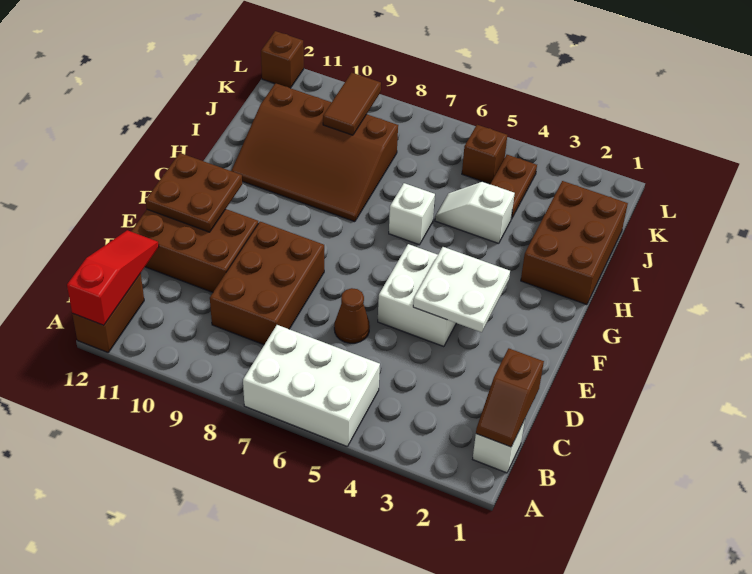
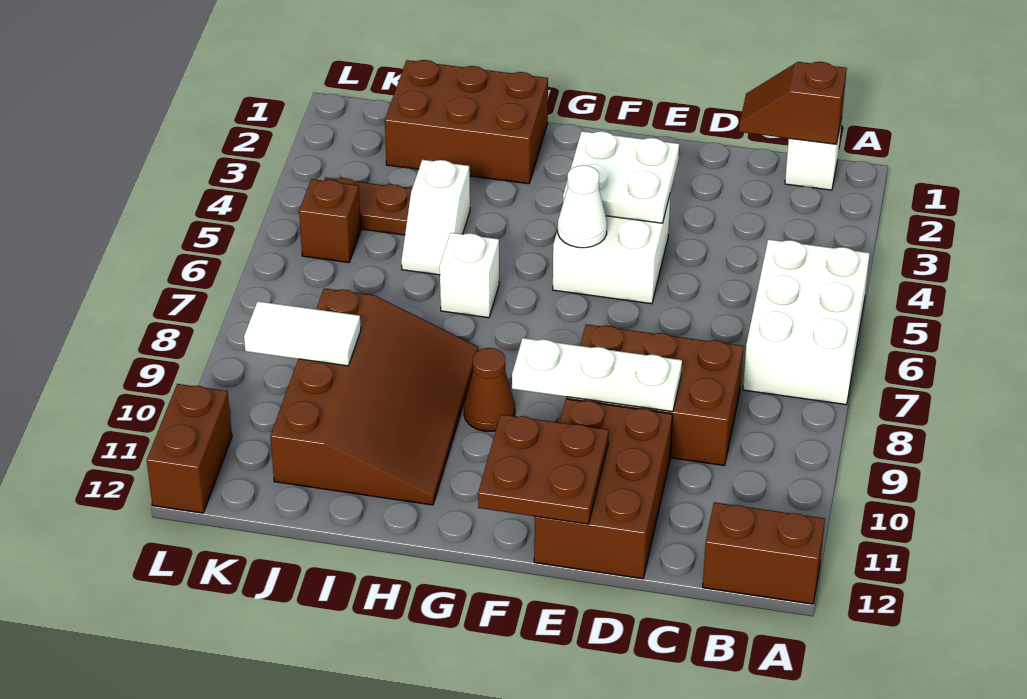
red slope A12:C12 level 2 top A -> none
brown slope B1:C1 level 2 top C -> brown slope B1:C1 level 2 top B
brown cone D6 level 1 -> brown cone G9 level 1
none -> white plate D9:F9 level 2
none -> white cone F5 level 2
brown tile J9:K9 level 2 -> white tile J9:K9 level 2
brown brick L12 level 1 -> brown brick L11:L12 level 1

